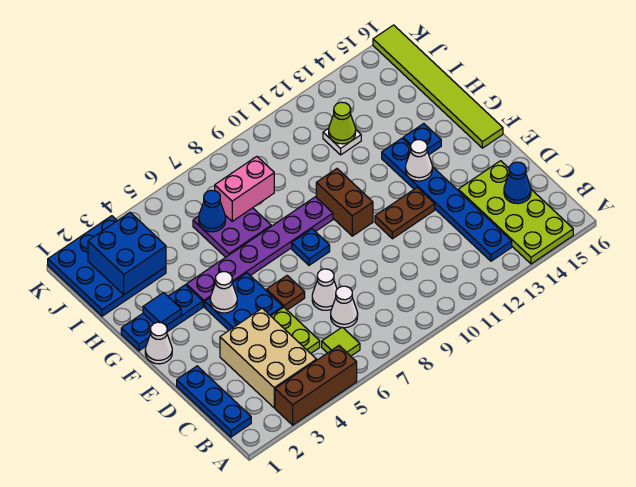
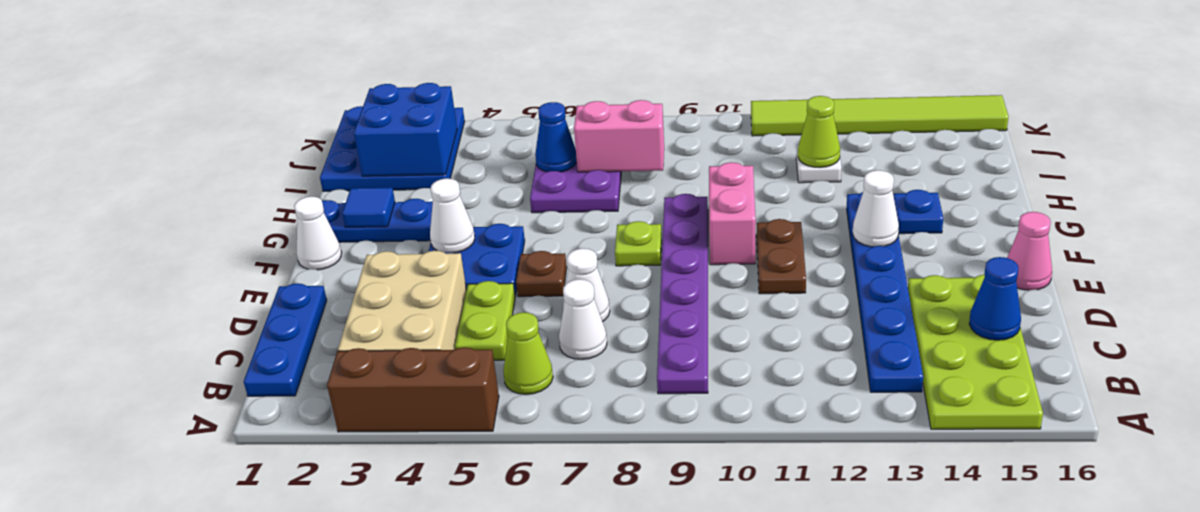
lime tile B6 level 1 -> lime cone B6 level 1
brown plate E11:E12 level 1 -> brown plate E11:F11 level 1
none -> pink cone E16 level 1
blue plate F8 level 1 -> lime plate F8 level 1
brown brick F10:G10 level 1 -> pink brick F10:G10 level 1
lime tile F16:K16 level 1 -> lime tile K11:K16 level 1
purple plate G4:G9 level 1 -> purple plate B9:G9 level 1

